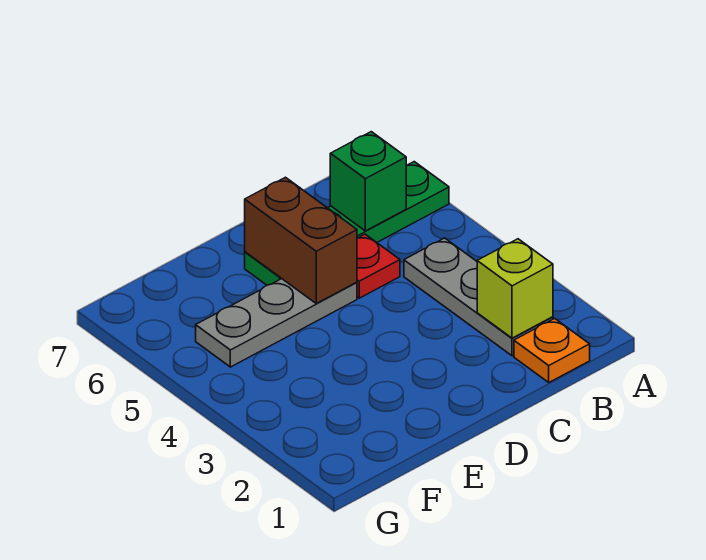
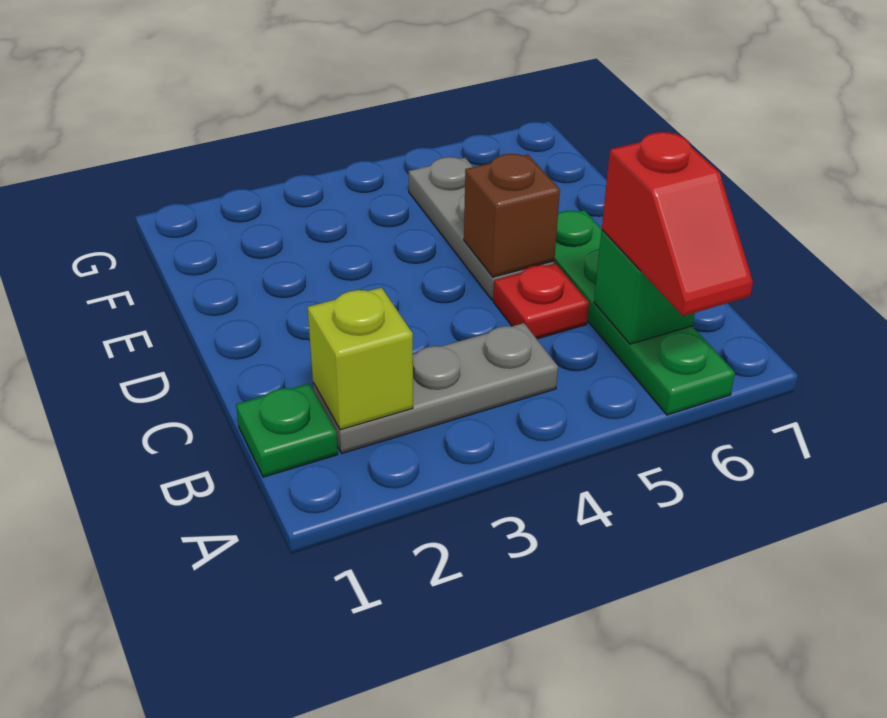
none -> red slope A6:B6 level 3 top B
orange plate B1 level 1 -> green plate B1 level 1
brown brick D5:D6 level 2 -> brown brick D5 level 2

